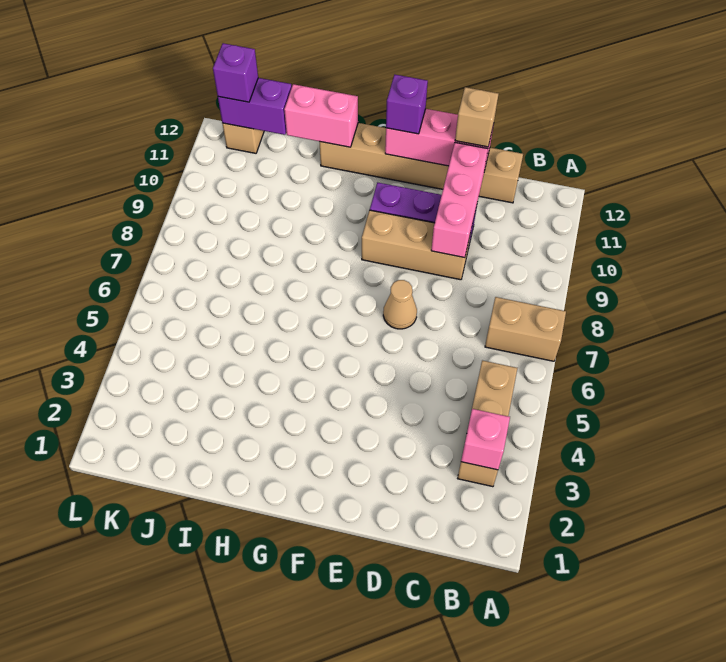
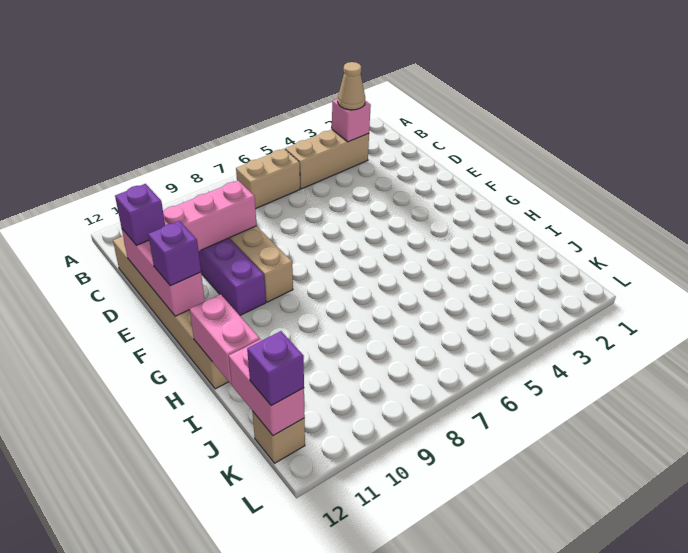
tan brick A7:B7 level 1 -> tan brick B6:B7 level 1
tan brick D12 level 3 -> purple brick D12 level 3
tan cone E7 level 1 -> tan cone B3 level 3
purple brick J12:K12 level 2 -> pink brick J12:K12 level 2

